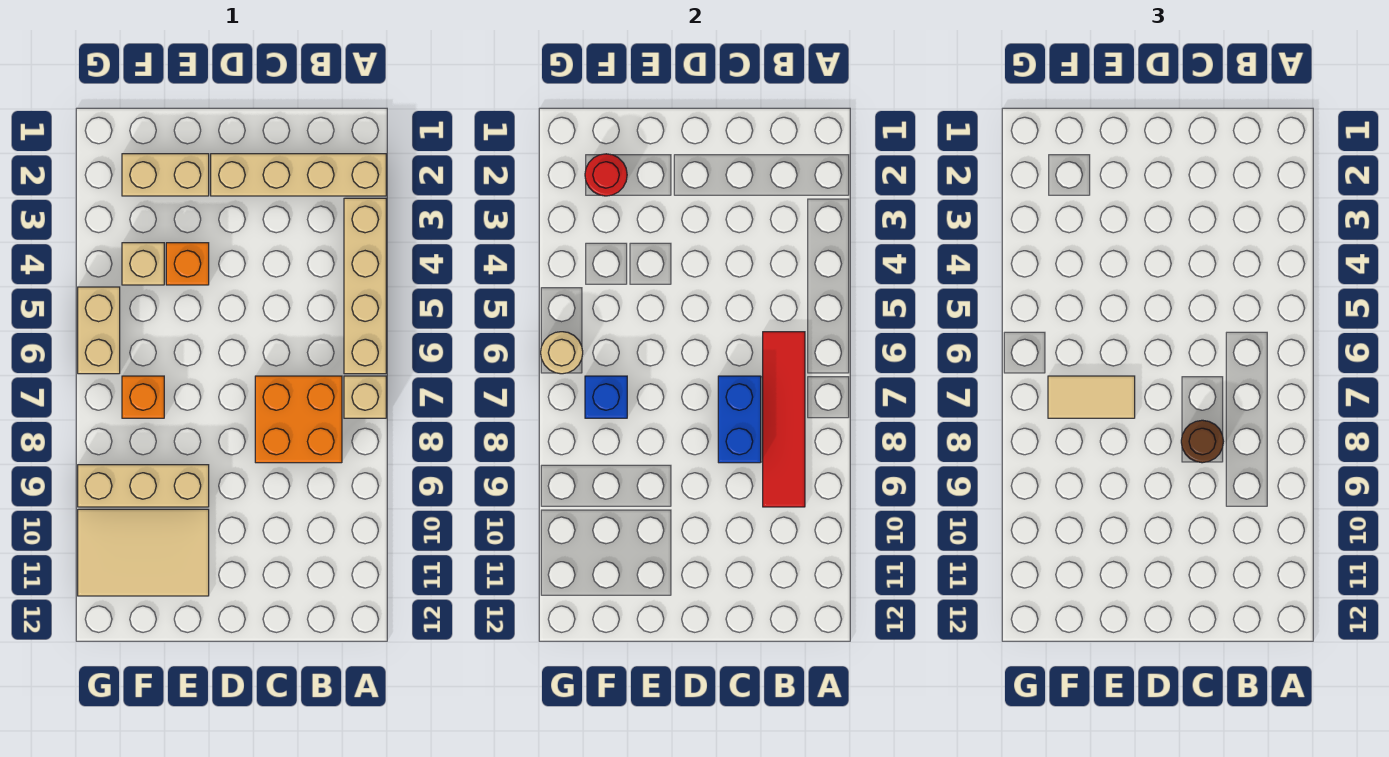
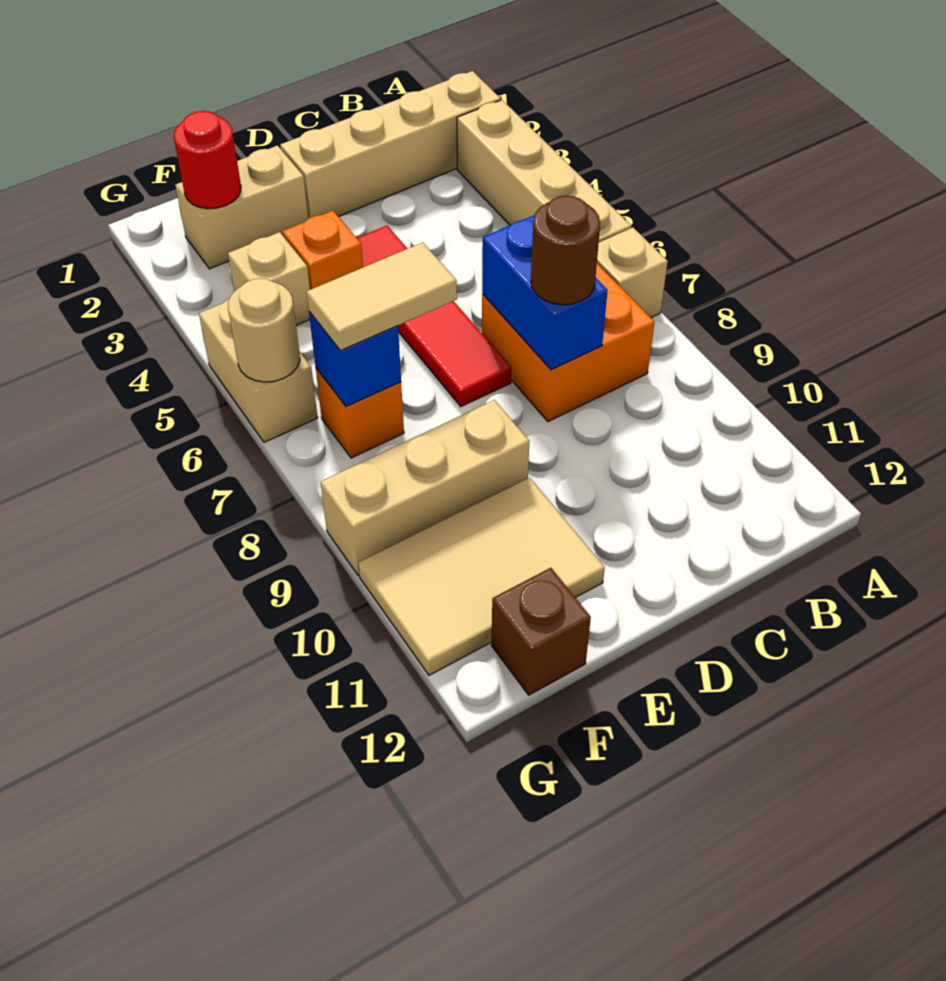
red tile B6:B9 level 2 -> red tile D4:D7 level 1
none -> brown brick F12 level 1

